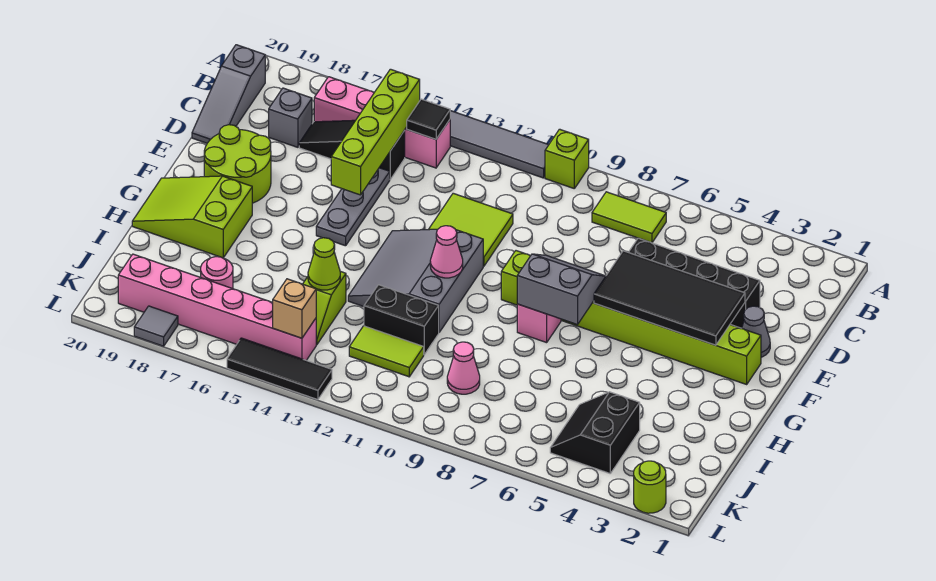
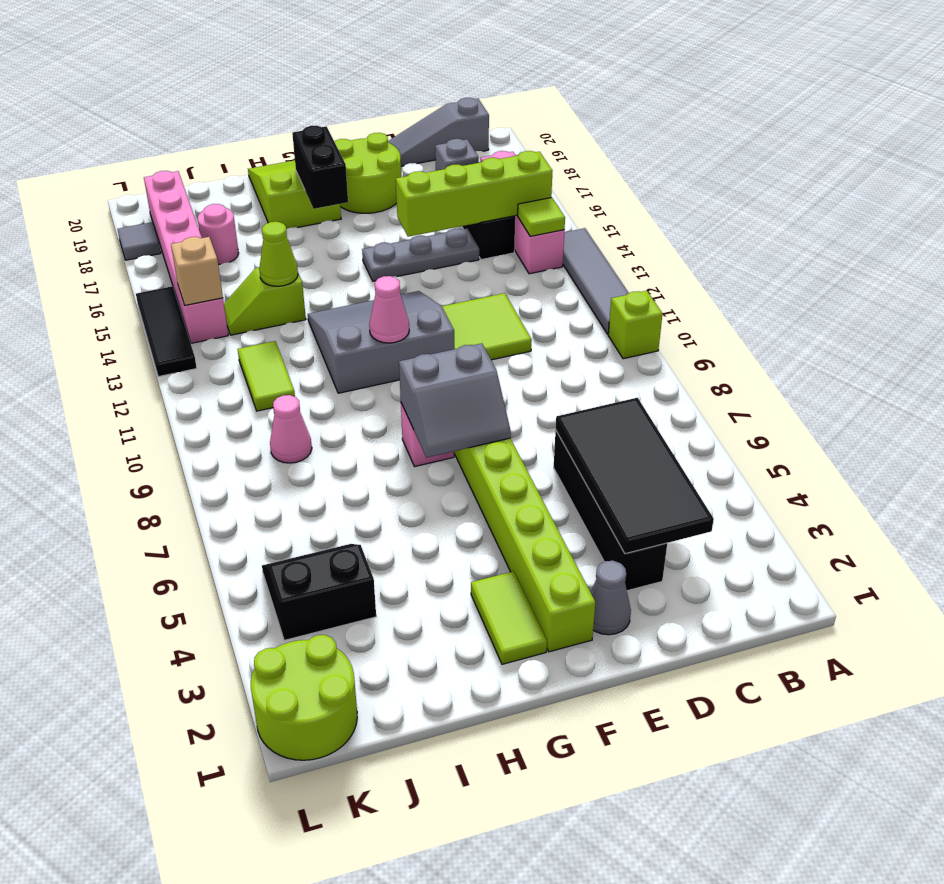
lime tile B7:B8 level 1 -> lime tile G2:G3 level 1
black tile B14 level 2 -> lime tile B14 level 2
black tile E3:F6 level 2 -> black tile C3:D6 level 2
grey slope F7:G8 level 2 top G -> grey slope F7:G8 level 2 top 8
black brick I11:I12 level 1 -> black brick G17:G18 level 2
lime round brick L2 level 1 -> lime round brick K1:L2 level 1

